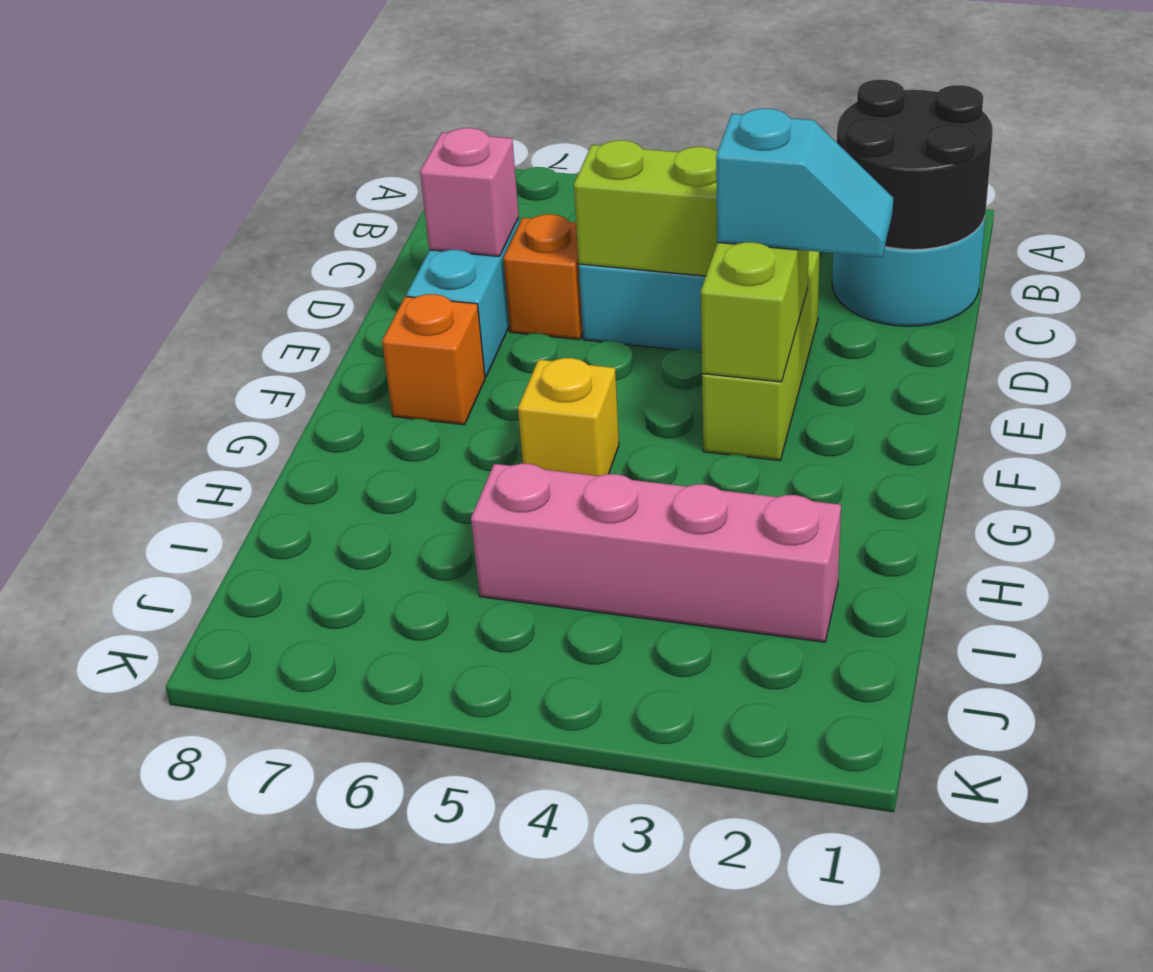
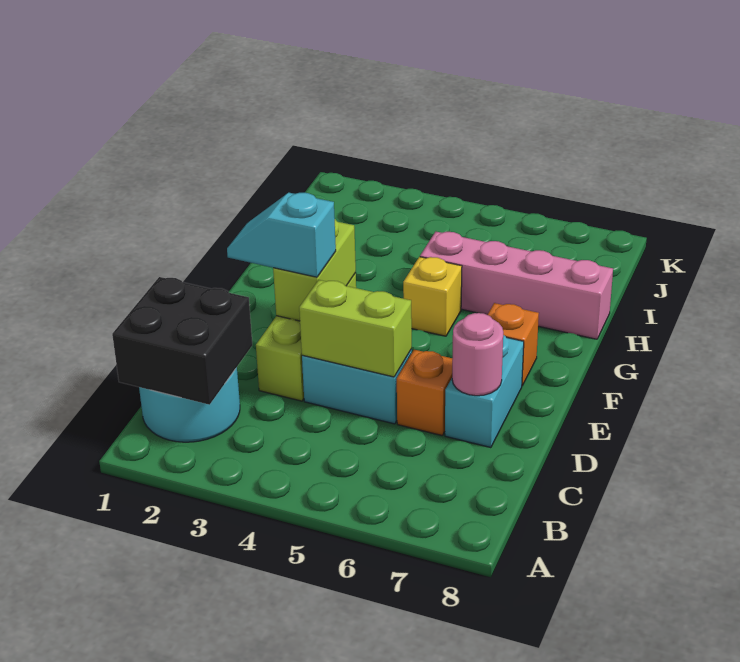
black round brick B1:C2 level 2 -> black brick B1:C2 level 2
pink brick D7 level 2 -> pink round brick D7 level 2
pink brick I2:I5 level 1 -> pink brick H5:H8 level 1

